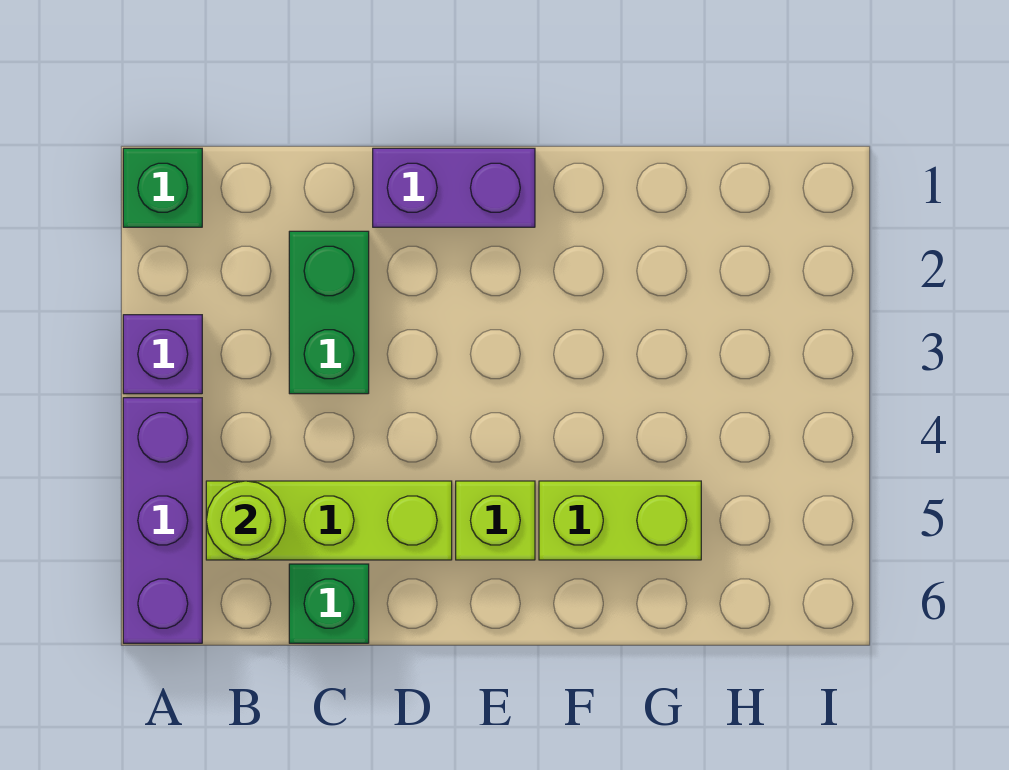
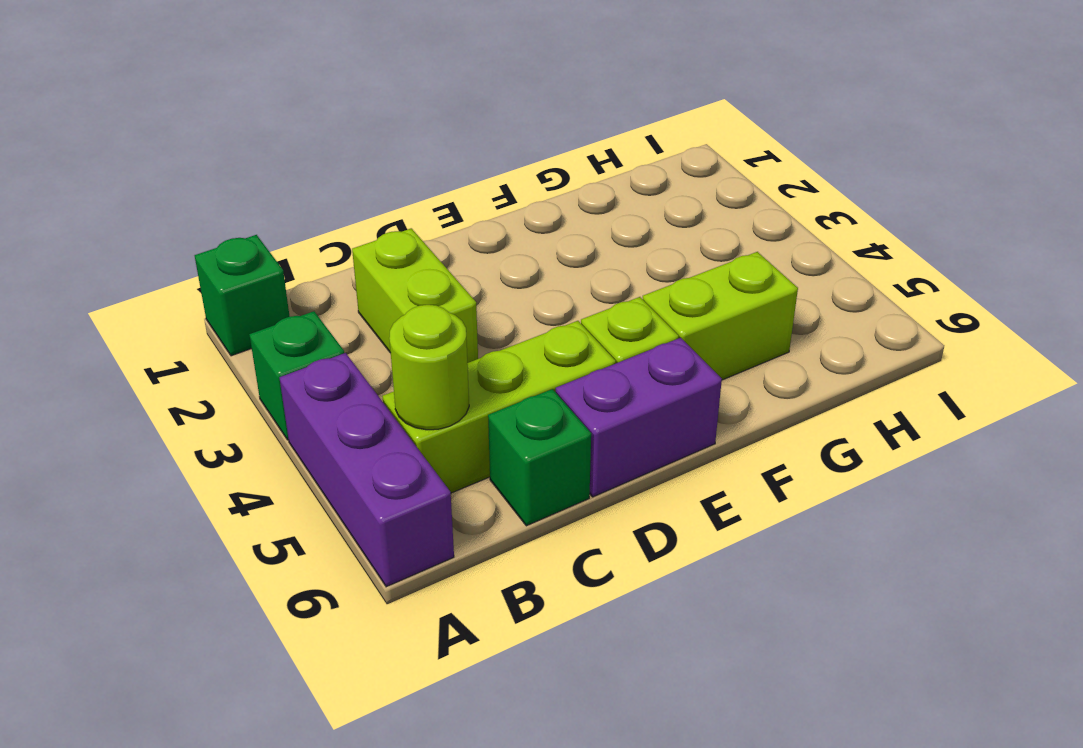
purple brick A3 level 1 -> green brick A3 level 1
green brick C2:C3 level 1 -> lime brick C2:C3 level 1
purple brick D1:E1 level 1 -> purple brick D6:E6 level 1

